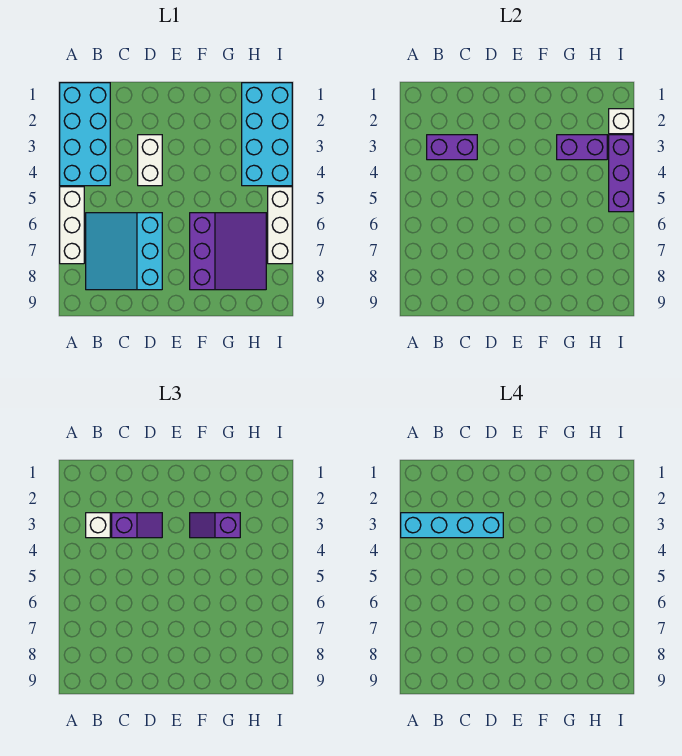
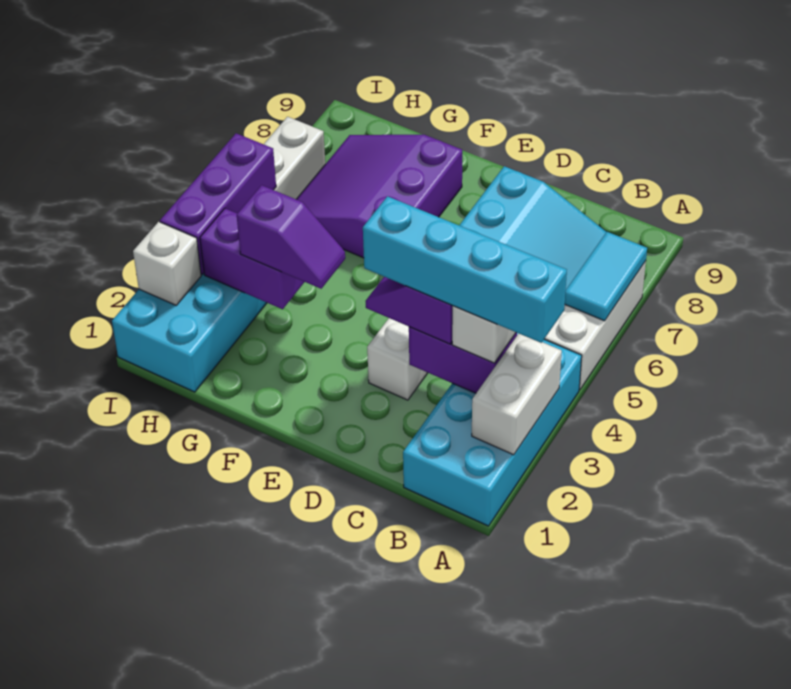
none -> white brick A2:A3 level 2
none -> cyan tile A6:A7 level 2

